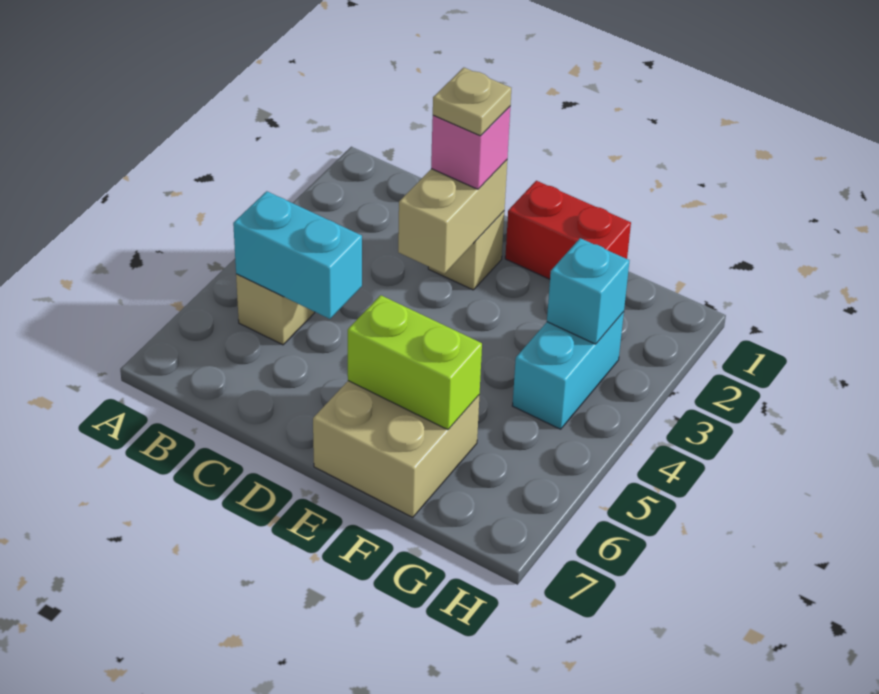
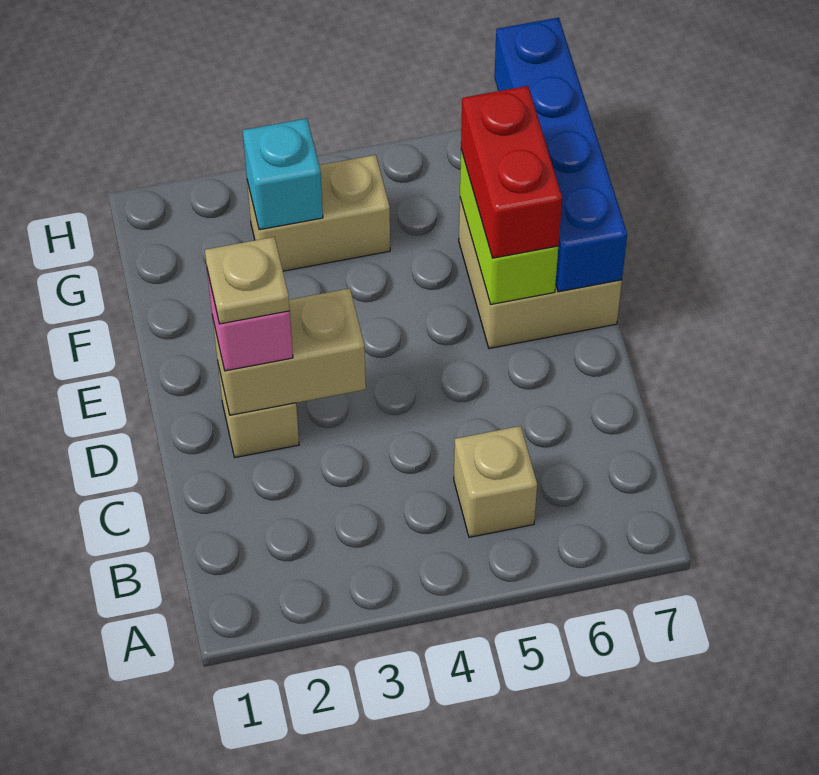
cyan brick B5:C5 level 2 -> none
red brick E1:F1 level 1 -> red brick E6:F6 level 3
none -> blue brick E7:H7 level 2
cyan brick G3:G4 level 1 -> tan brick G3:G4 level 1

